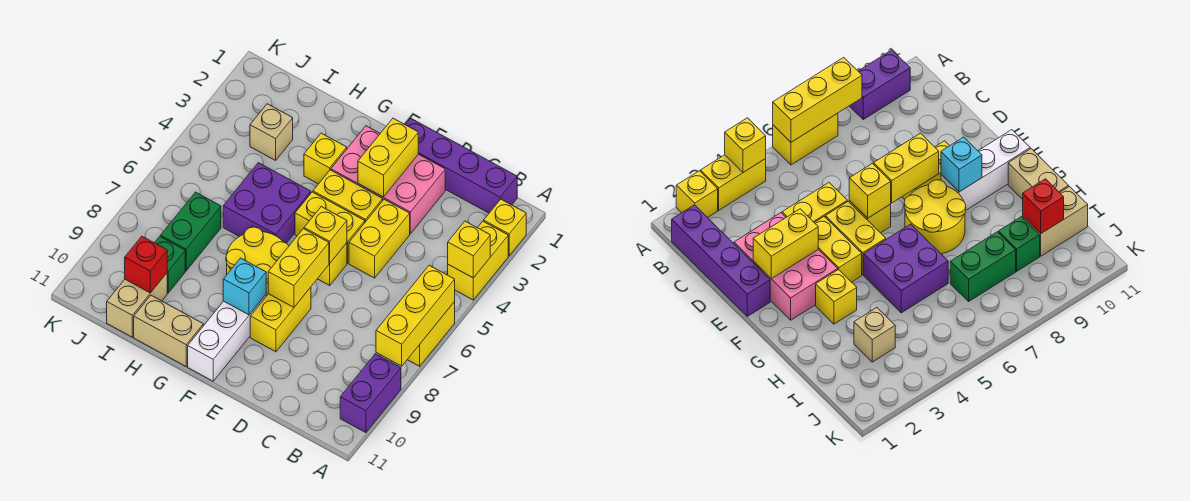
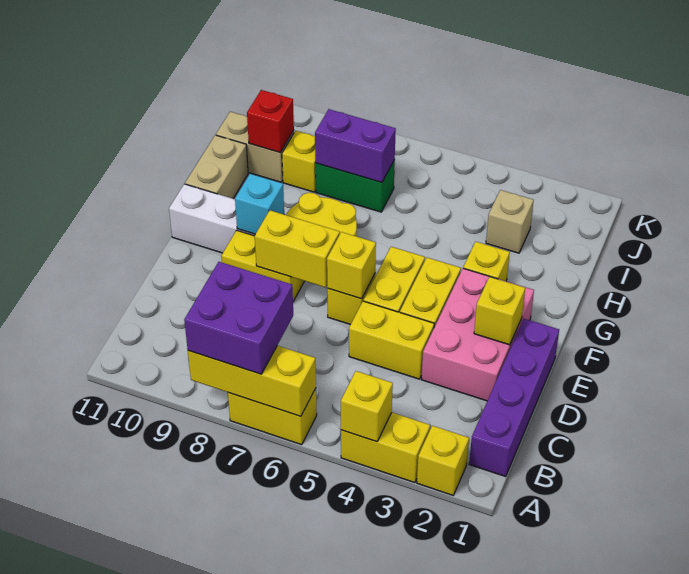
purple brick A9:A10 level 1 -> purple brick I7:I8 level 2
yellow brick E2:E3 level 2 -> yellow brick E2 level 2
purple brick G5:H6 level 1 -> purple brick A7:B8 level 3
green brick I9 level 1 -> yellow brick I9 level 1

